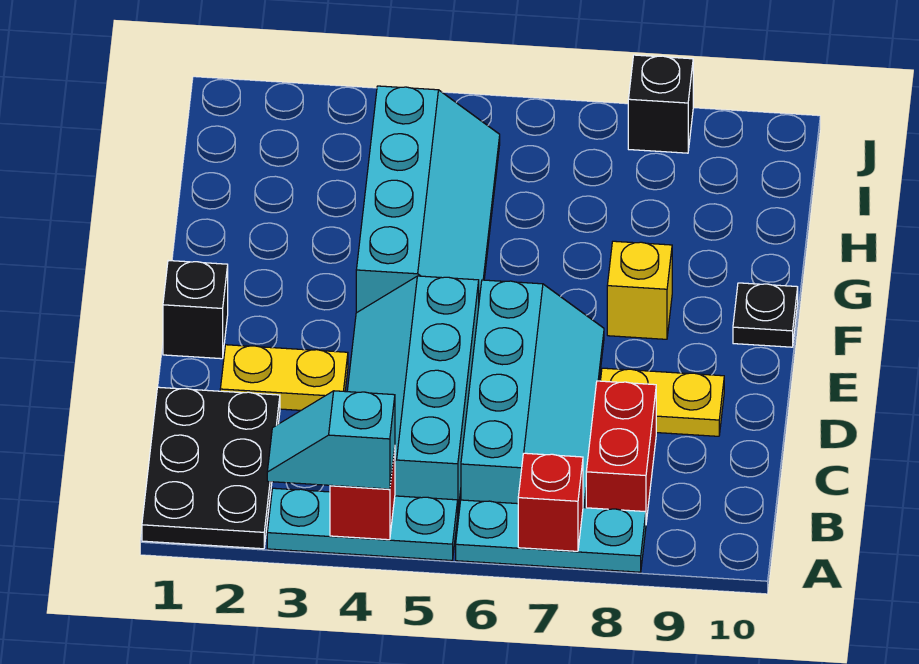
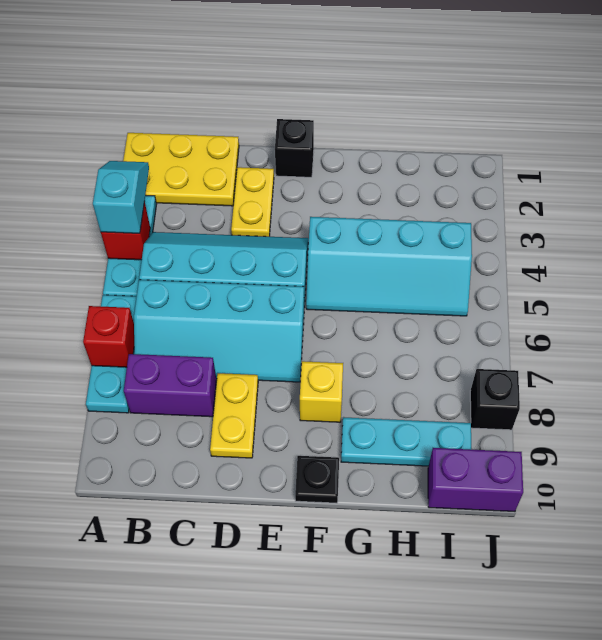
black plate A1:C2 level 1 -> yellow plate A1:C2 level 1
red brick B8:C8 level 1 -> purple brick B8:C8 level 1
none -> cyan plate G9:I9 level 1
none -> purple brick I10:J10 level 1

